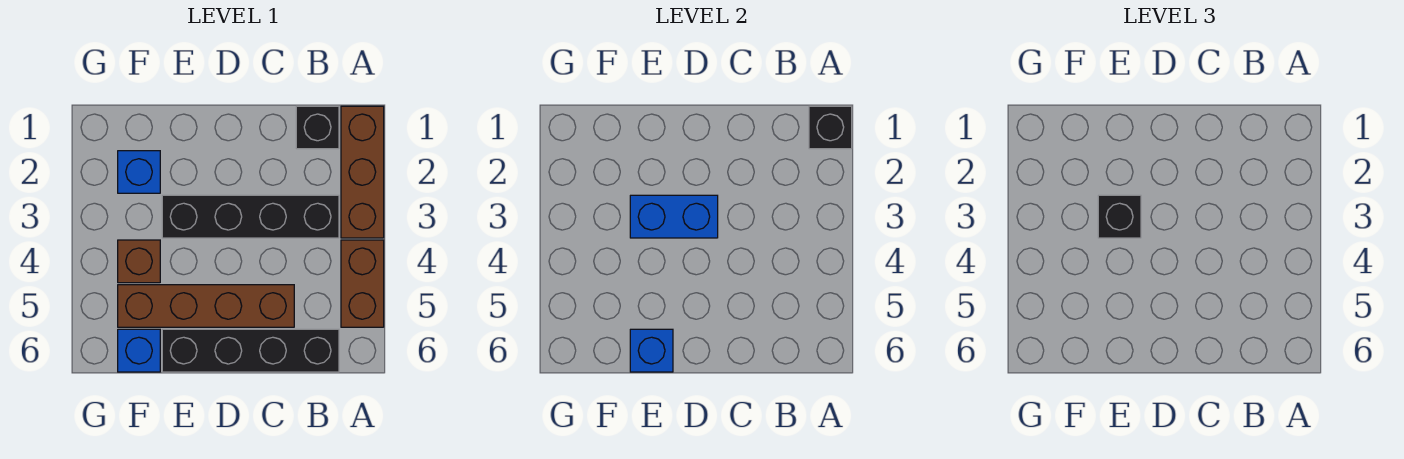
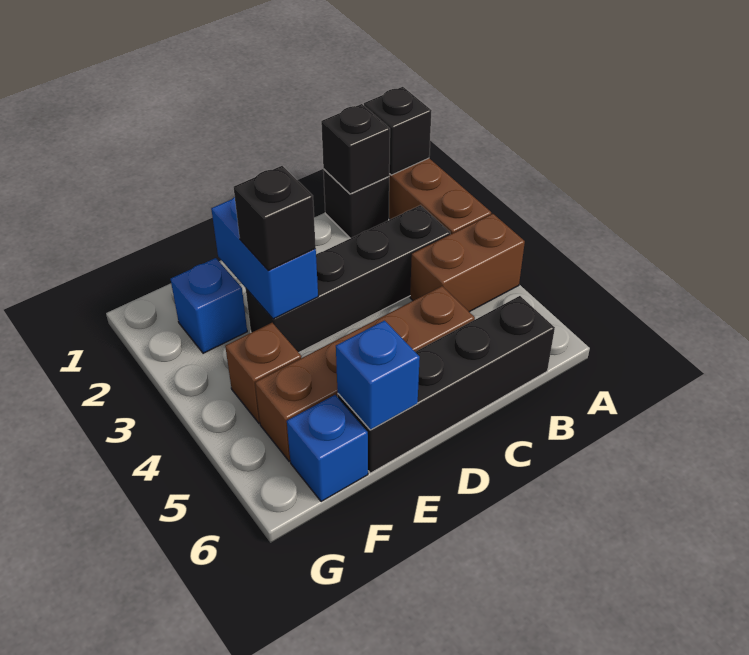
brown brick A4:A5 level 1 -> brown brick A4:B4 level 1
none -> black brick B1 level 2
blue brick D3:E3 level 2 -> blue brick E2:E3 level 2

